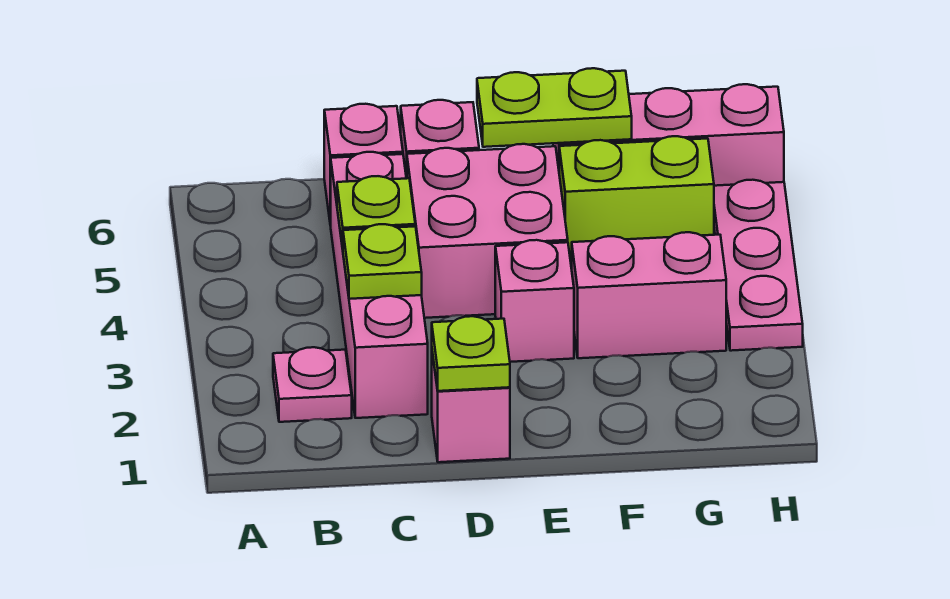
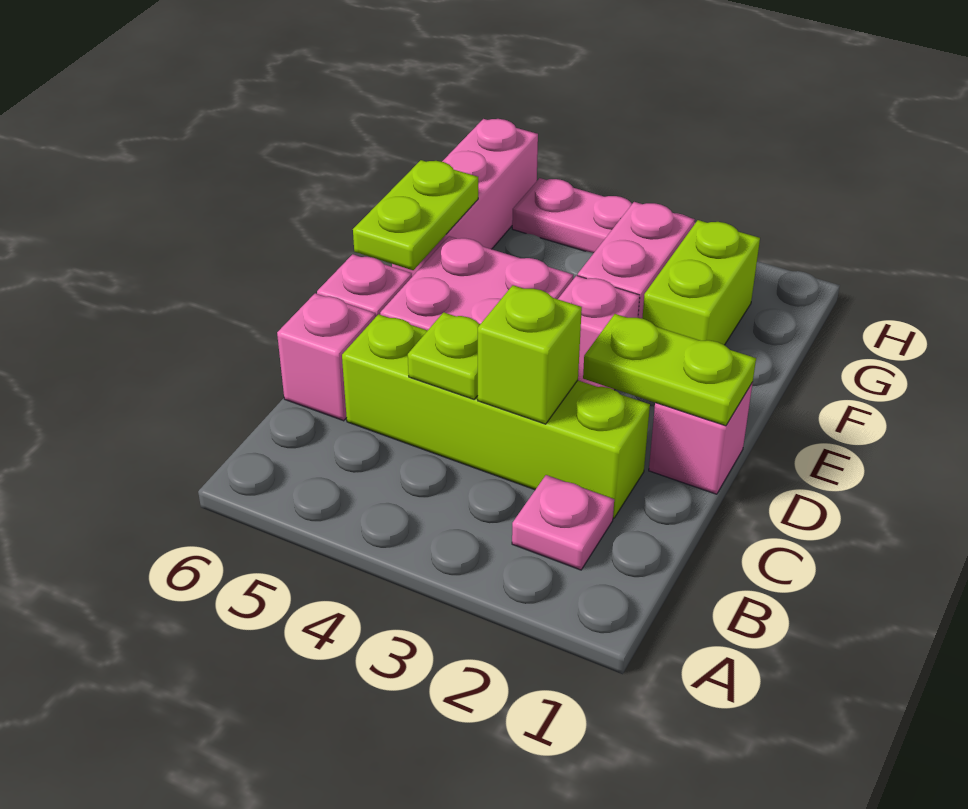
pink brick C2:C5 level 1 -> lime brick C2:C5 level 1
lime plate C3 level 2 -> lime brick C3 level 2
lime plate D1 level 2 -> lime plate D1:D2 level 2
lime brick F5:G5 level 1 -> lime brick F2:G2 level 1

